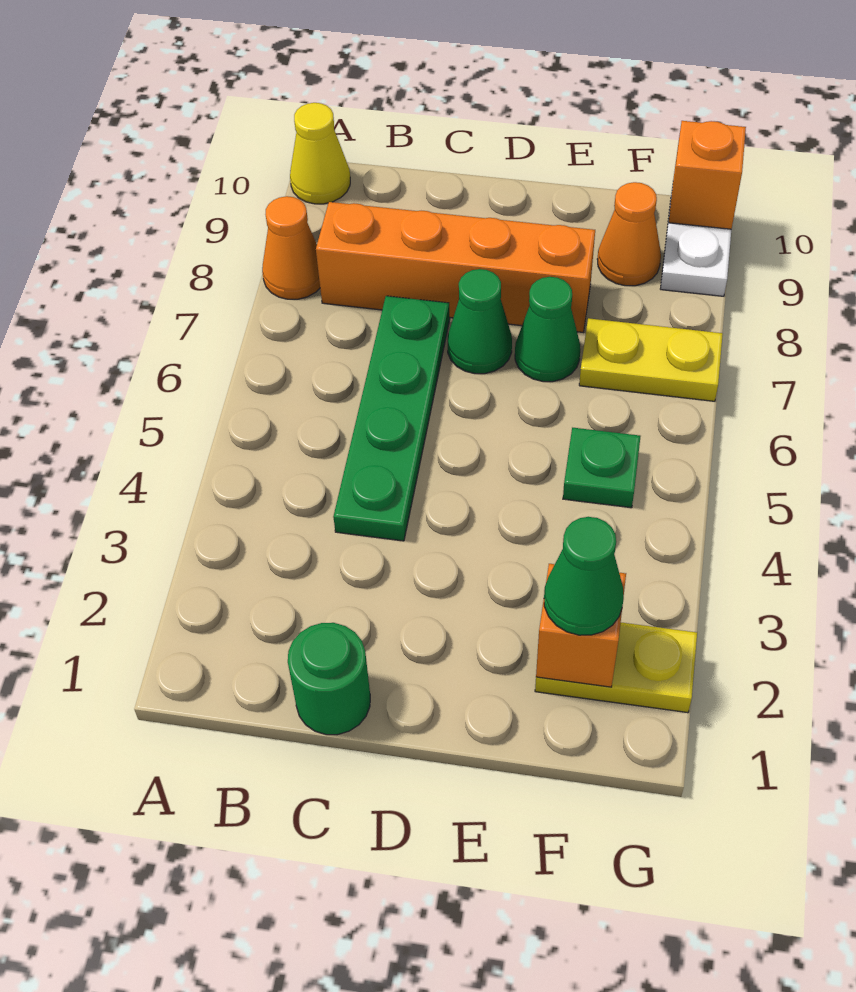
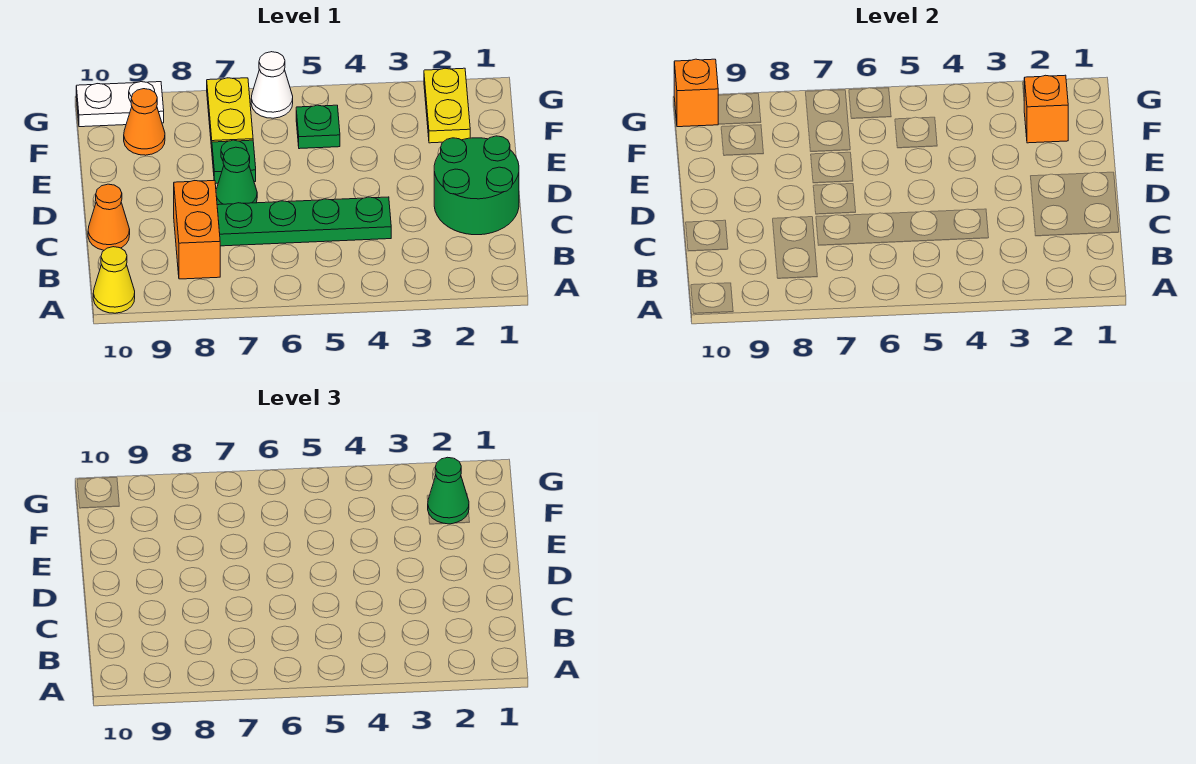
orange cone A8 level 1 -> orange cone C10 level 1
orange brick B8:E8 level 1 -> orange brick B8:C8 level 1
green round brick C1 level 1 -> green round brick C1:D2 level 1
green cone E7 level 1 -> green plate E7 level 1
none -> white cone G6 level 1

